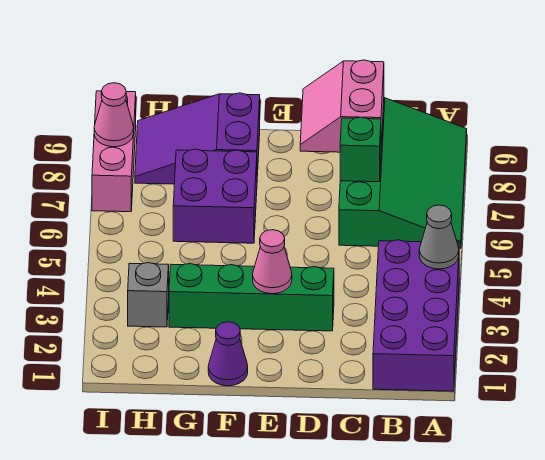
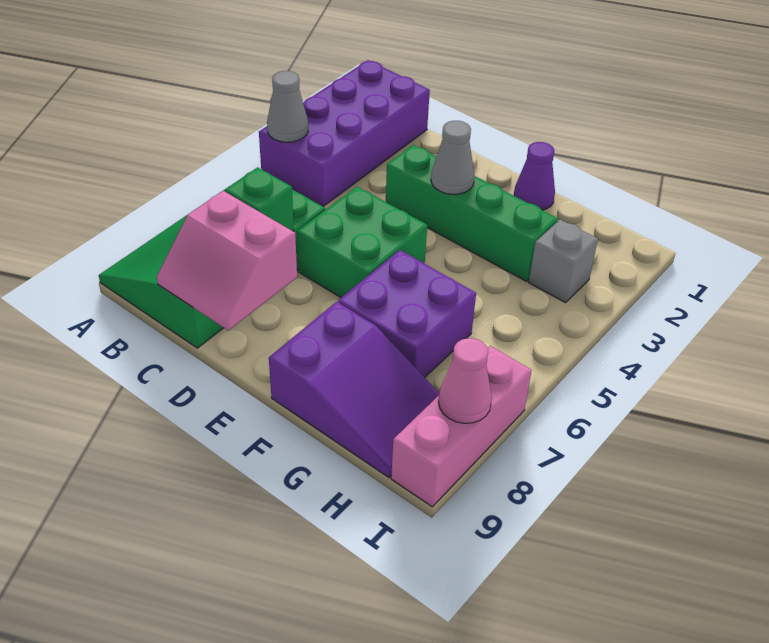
pink slope C8:D9 level 2 top C -> pink slope C8:D9 level 2 top 8
none -> green brick D5:E6 level 1
pink cone E3 level 2 -> grey cone E3 level 2

